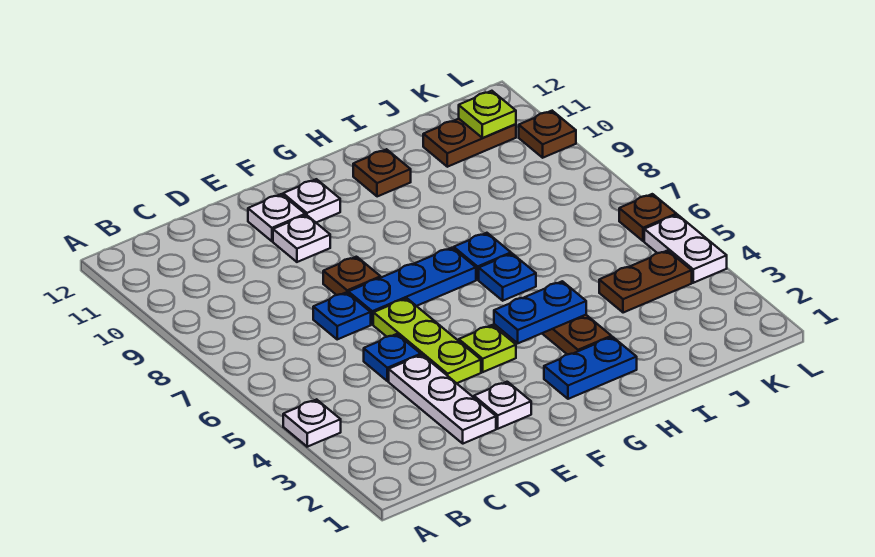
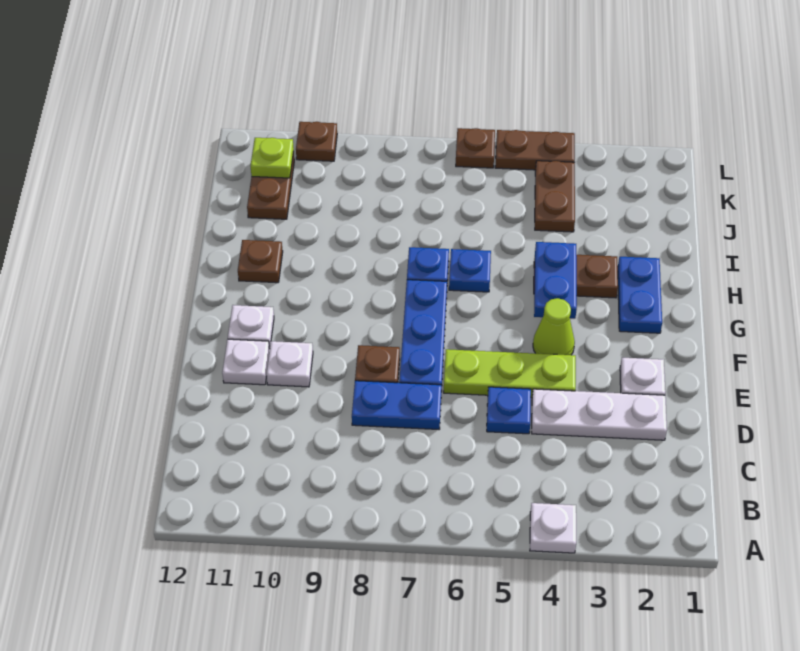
blue plate D7 level 1 -> blue plate D7:D8 level 1
lime plate F4 level 1 -> lime cone F4 level 1
white plate L4:L5 level 1 -> brown plate L4:L5 level 1

